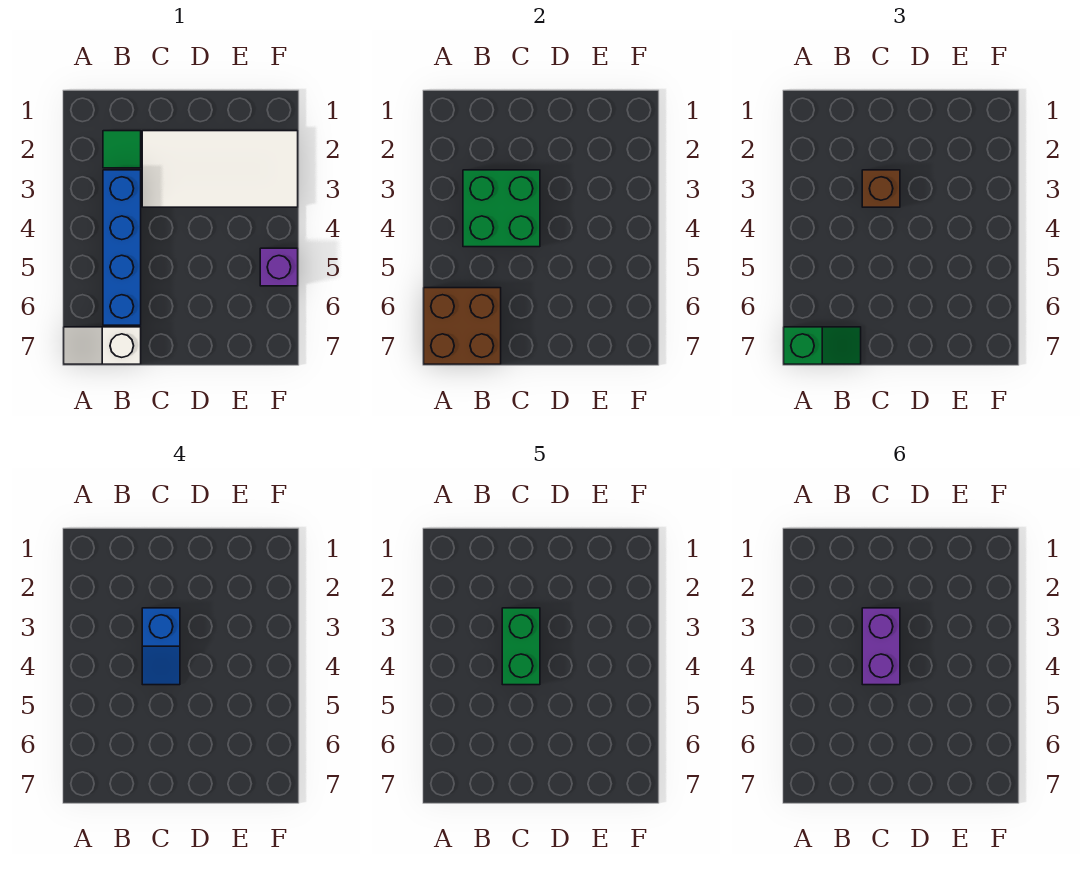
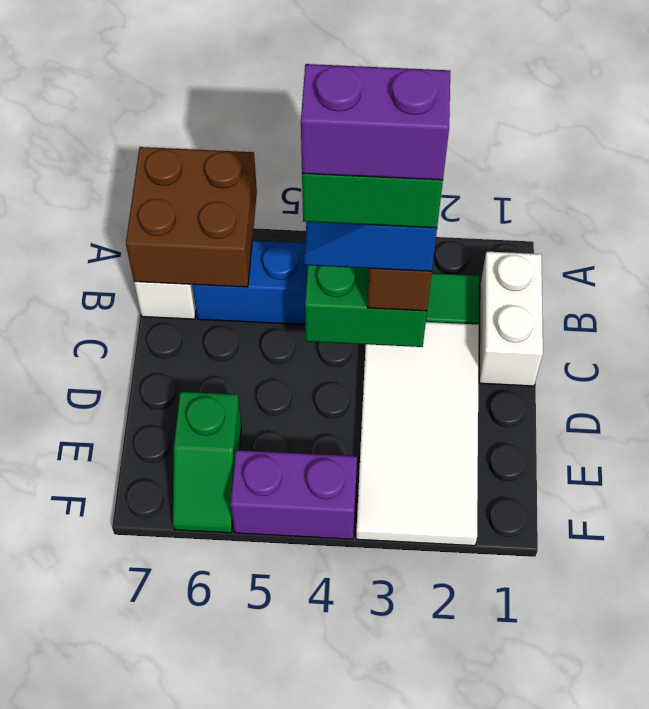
green slope A7:B7 level 3 top A -> green slope E6:F6 level 1 top E
none -> white brick B1:C1 level 1
purple brick F5 level 1 -> purple brick F4:F5 level 1

